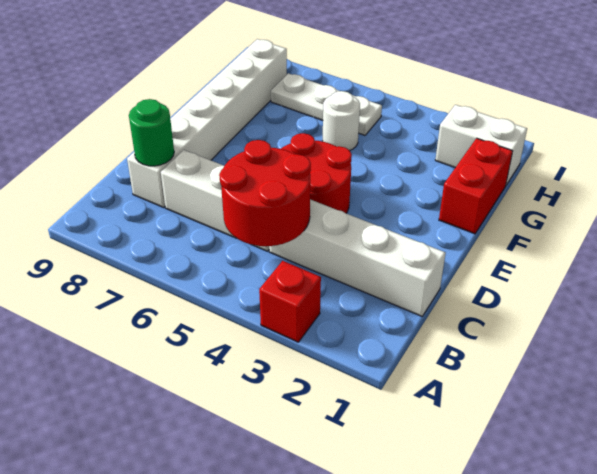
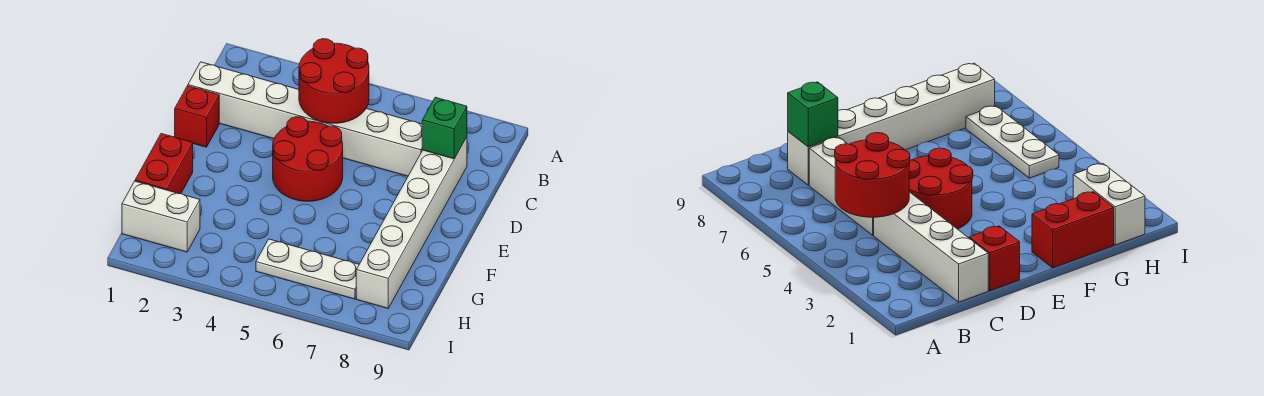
red brick A3 level 1 -> red brick D1 level 1
green round brick C8 level 2 -> green brick C8 level 2
white round brick G5 level 1 -> none

